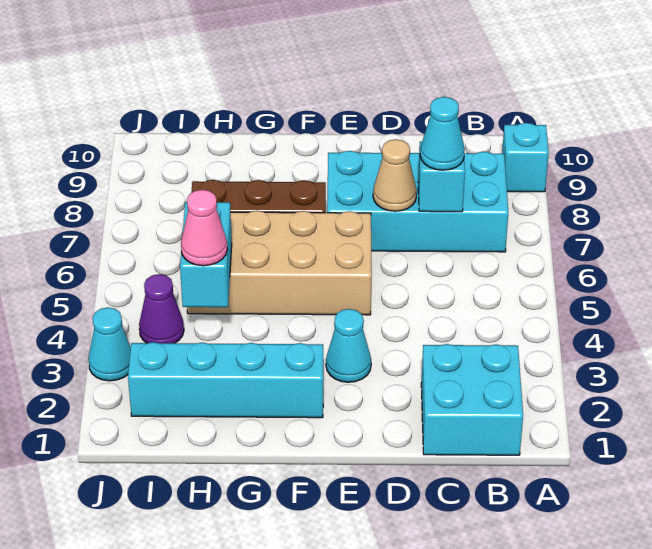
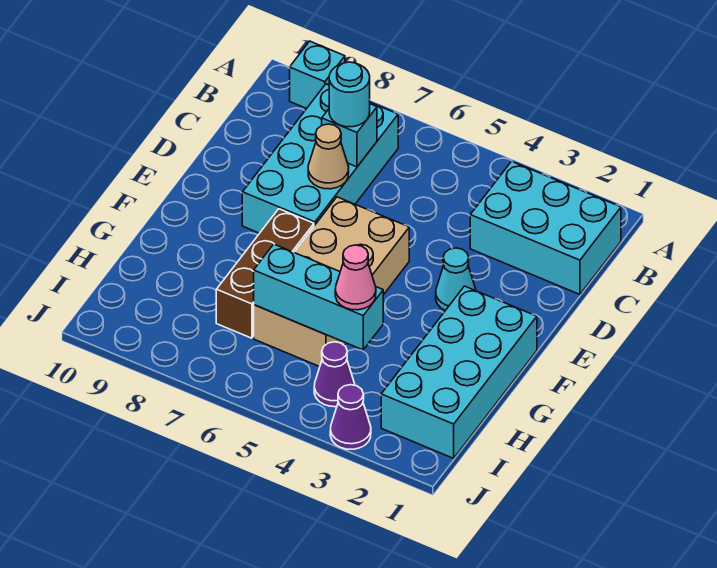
cyan brick B1:C2 level 1 -> cyan brick B1:C3 level 1
cyan cone C7 level 3 -> cyan round brick C7 level 3
cyan brick F2:I2 level 1 -> cyan brick F1:I2 level 1
cyan brick H4:H5 level 2 -> cyan brick H4:H6 level 2
cyan cone J3 level 1 -> purple cone J3 level 1

